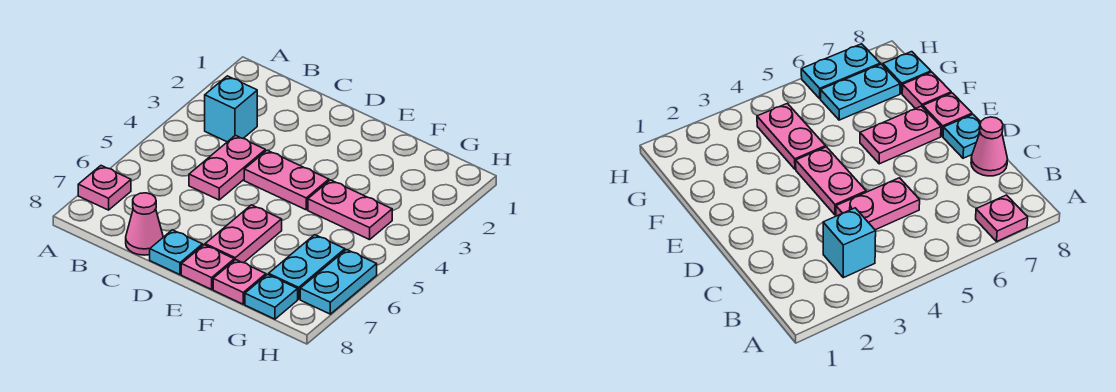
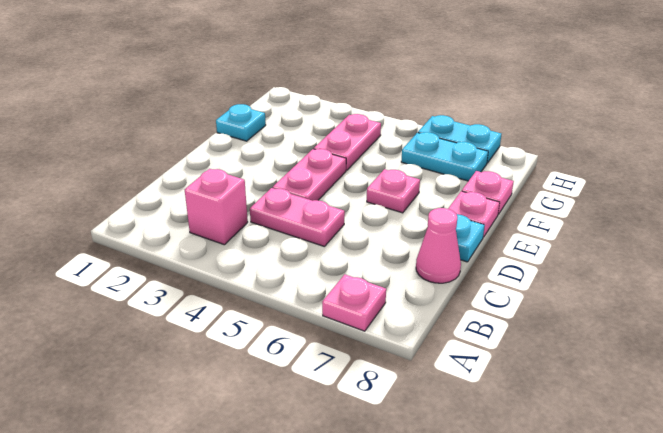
cyan brick B3 level 1 -> pink brick B3 level 1
pink plate E6:E7 level 1 -> pink plate E6 level 1
cyan plate G8 level 1 -> cyan plate F1 level 1

